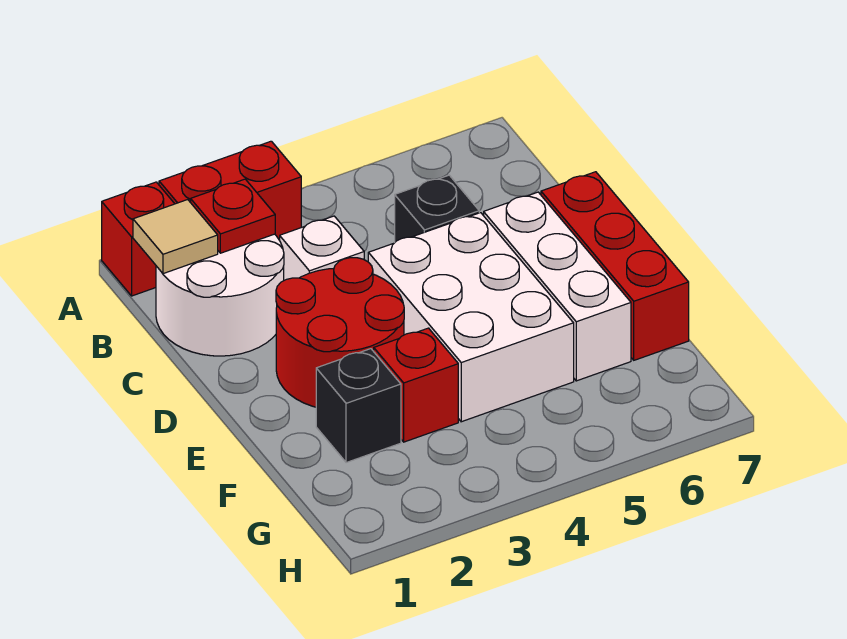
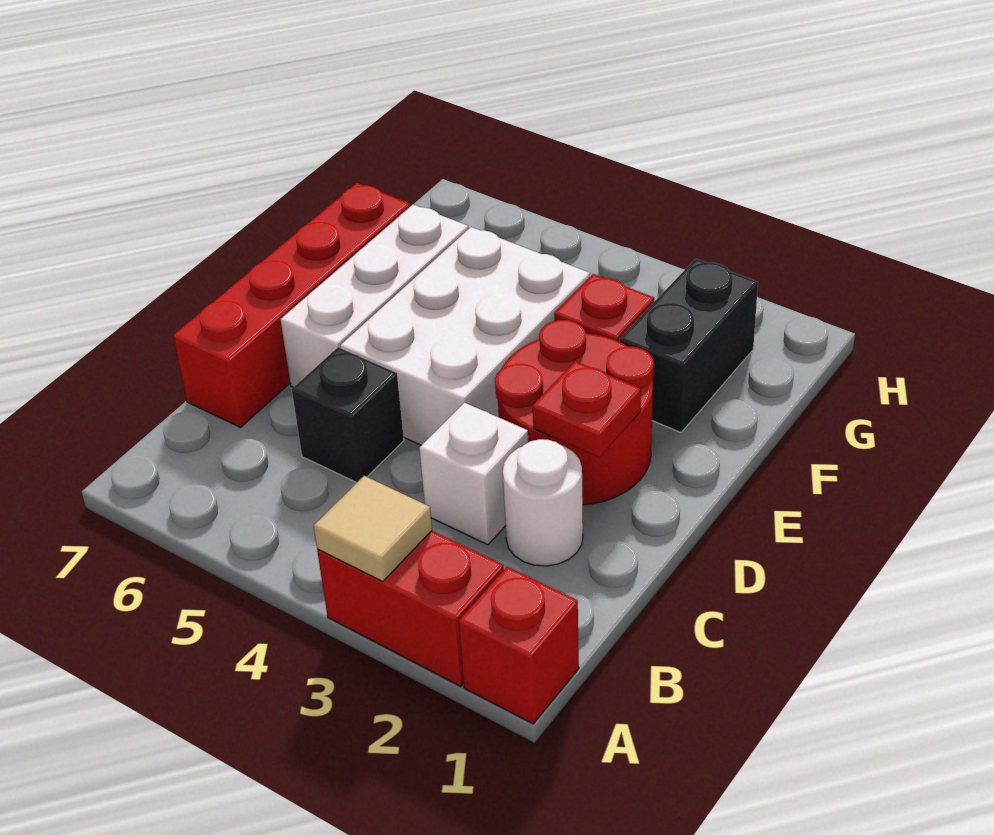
white round brick B1:C2 level 1 -> white round brick C2 level 1
tan tile B1 level 2 -> tan tile A3 level 2
red plate B2 level 2 -> red plate D2 level 2
red brick D7:F7 level 1 -> red brick C7:F7 level 1
black brick F2 level 1 -> black brick F2:G2 level 1

